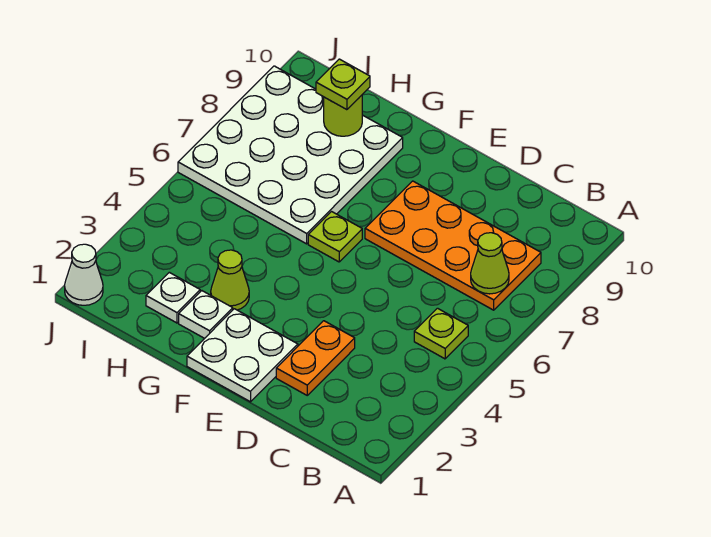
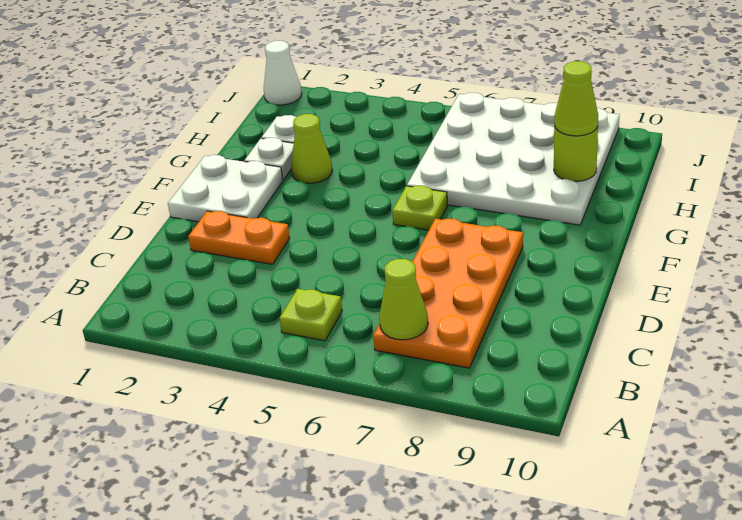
lime plate H9 level 3 -> lime cone H9 level 3

